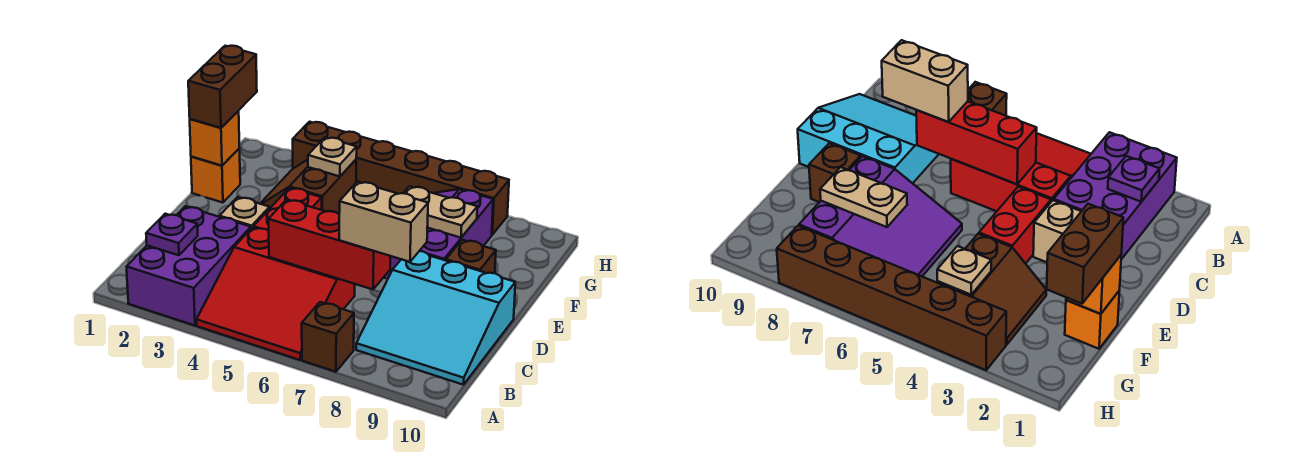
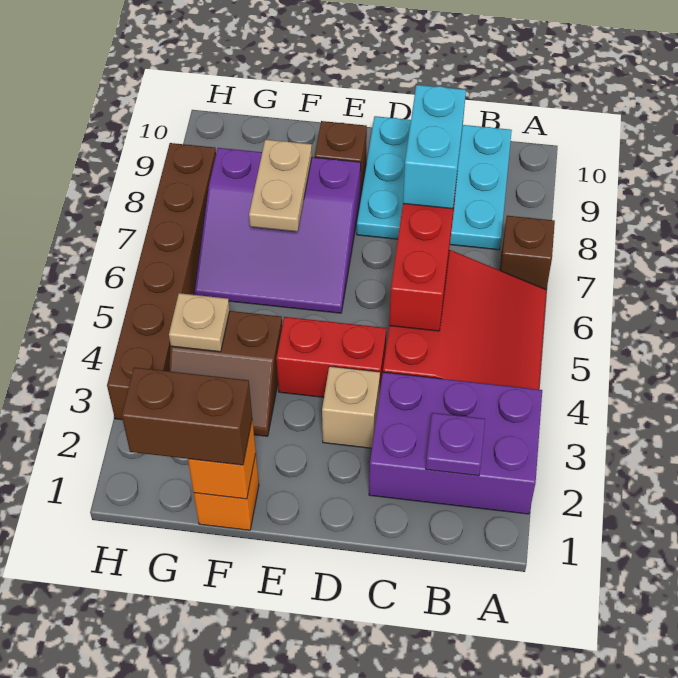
cyan slope B8:D10 level 1 top D -> cyan plate B8:D10 level 1
tan brick C7:C8 level 3 -> cyan brick C7:C8 level 3

